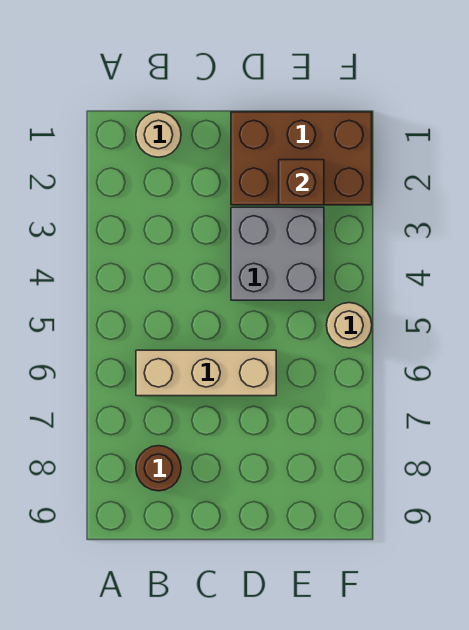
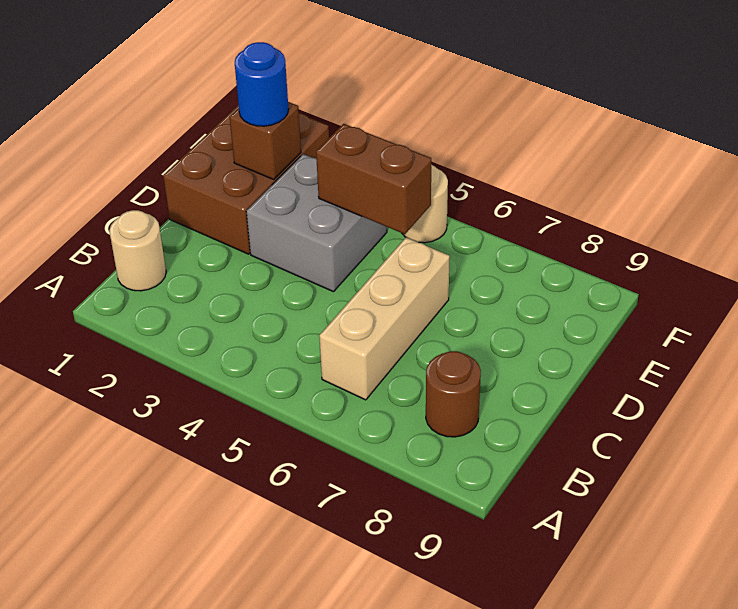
none -> blue round brick E2 level 3
none -> brown brick E4:E5 level 2

